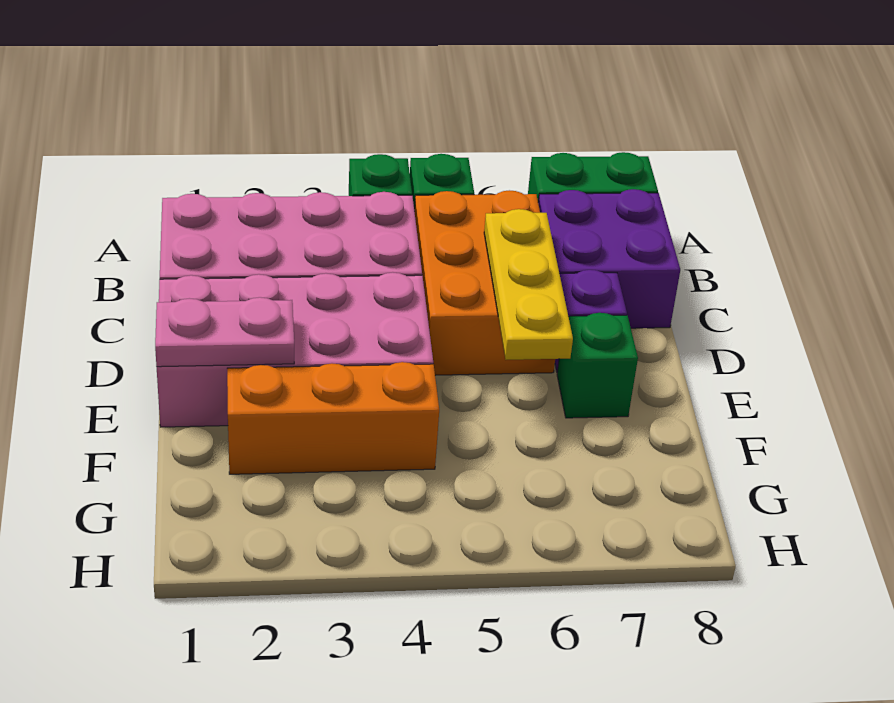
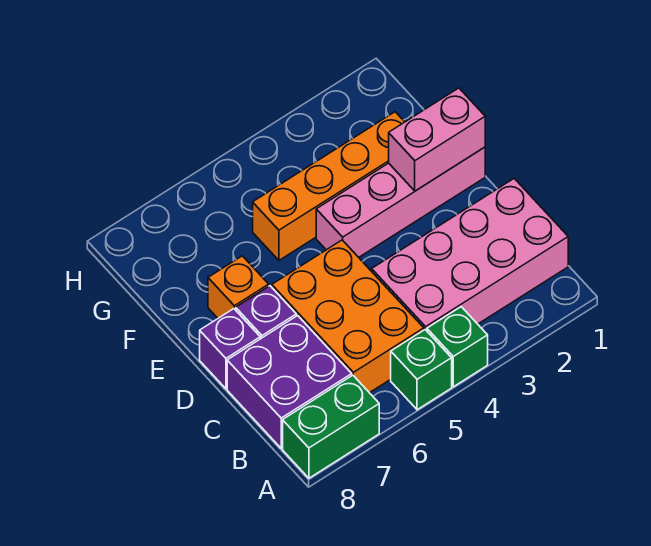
yellow plate C6:E6 level 2 -> none
pink brick D1:E4 level 1 -> pink brick E1:E4 level 1
none -> purple brick D8 level 1
pink plate E1:E2 level 2 -> pink brick E1:E2 level 2
green brick E7 level 1 -> orange brick E7 level 1
orange brick F2:F4 level 1 -> orange brick F2:F5 level 1

